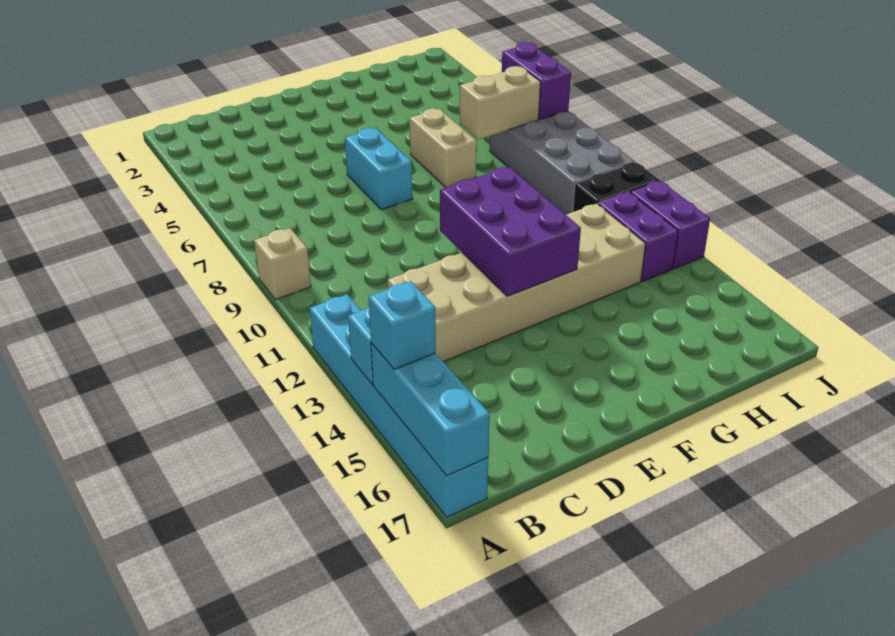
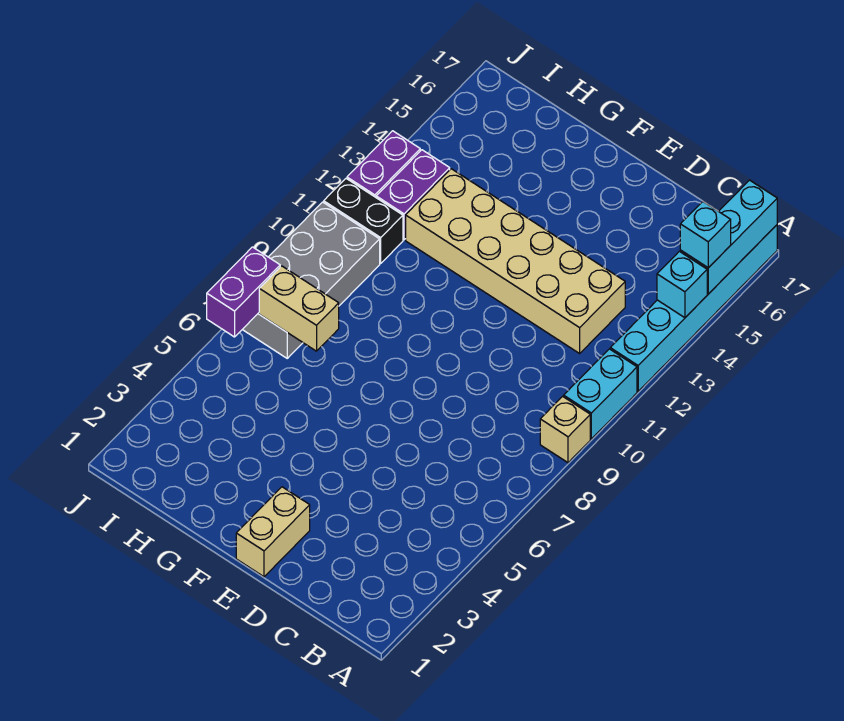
cyan brick E6:E7 level 1 -> cyan brick A10:A11 level 1
purple brick E11:F13 level 2 -> none
tan brick G6:G7 level 1 -> tan brick E1:E2 level 1

